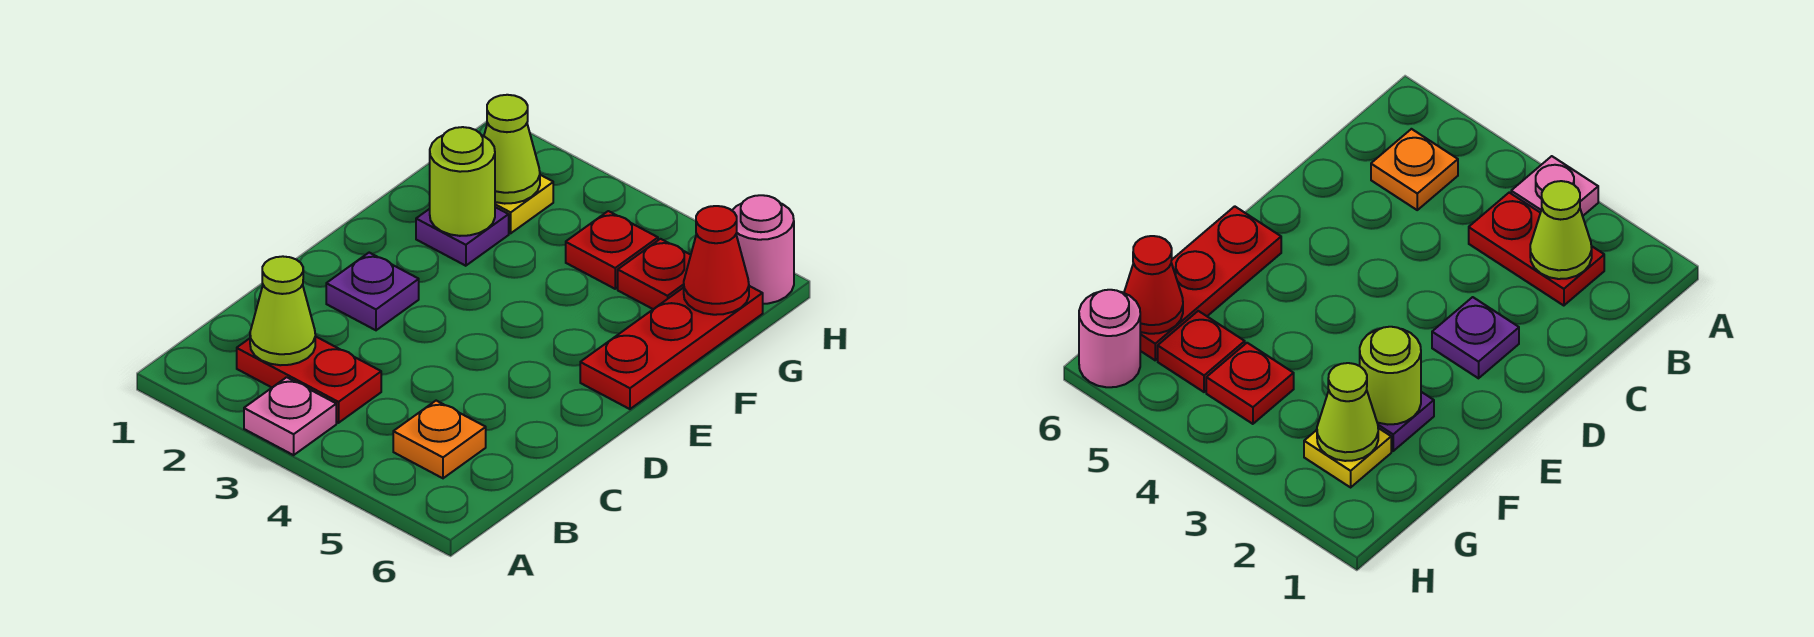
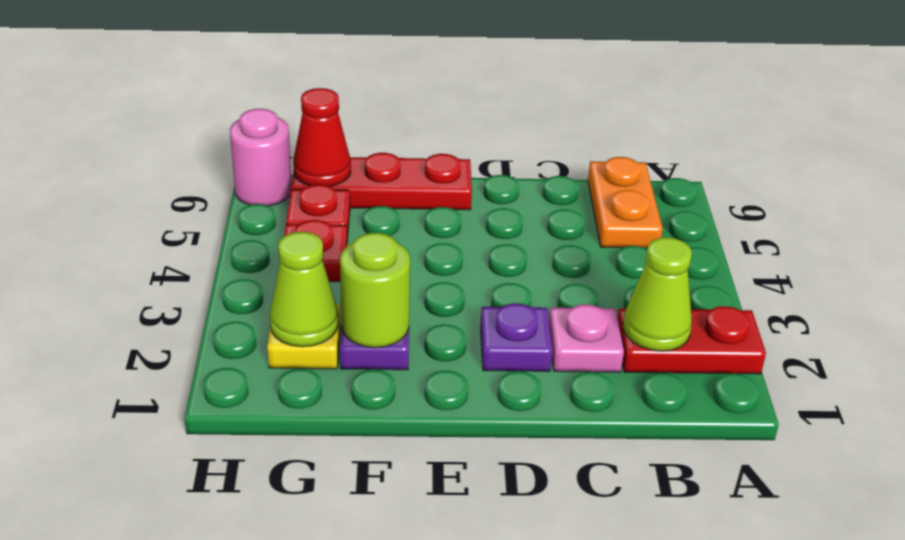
pink plate A3 level 1 -> pink plate C2 level 1
red plate B2:B3 level 1 -> red plate A2:B2 level 1
orange plate B5 level 1 -> orange plate B5:B6 level 1

